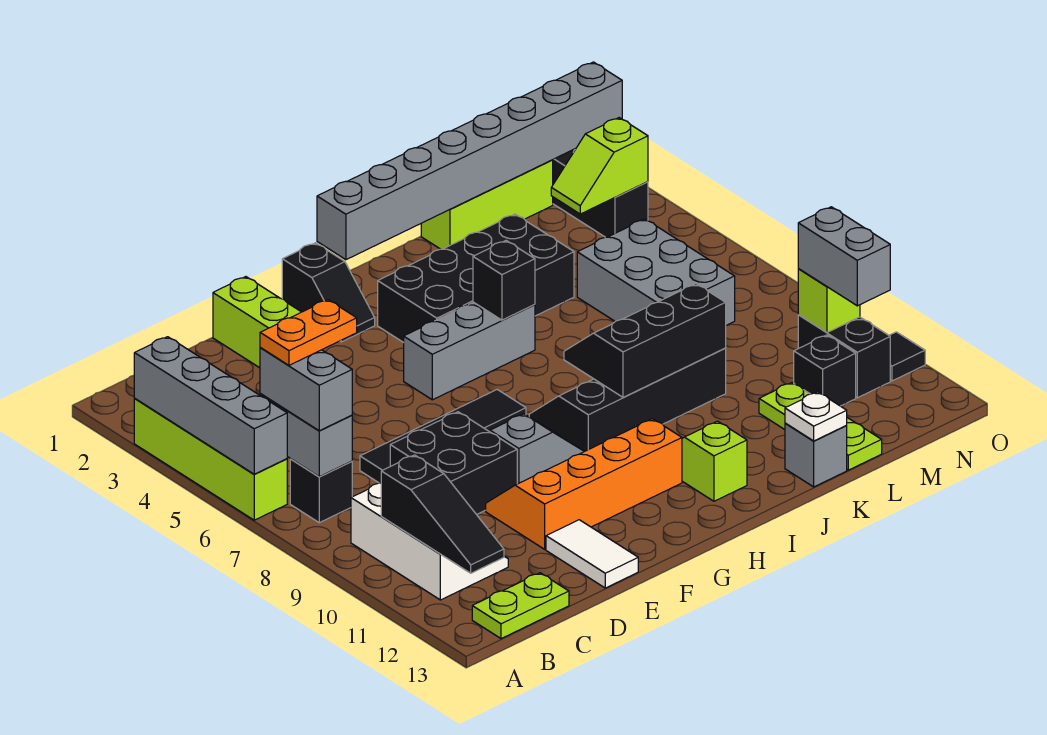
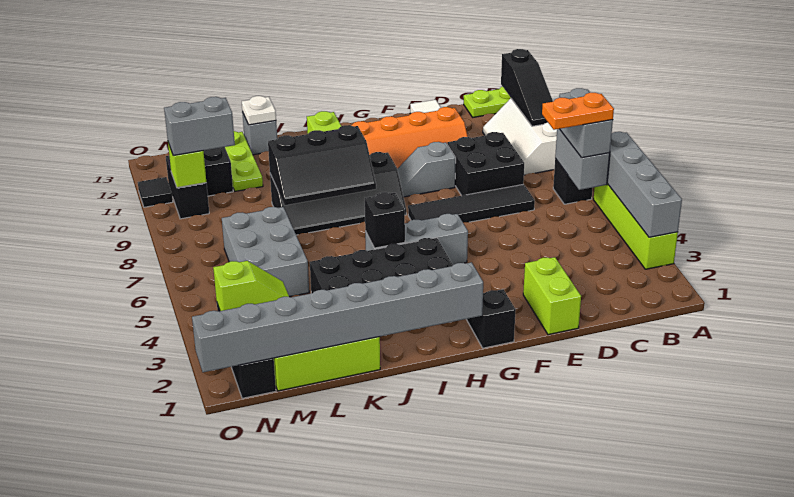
black slope B10:B12 level 2 top 10 -> black slope B10:B12 level 2 top 12
grey brick N10:N11 level 3 -> grey brick M10:N10 level 3

